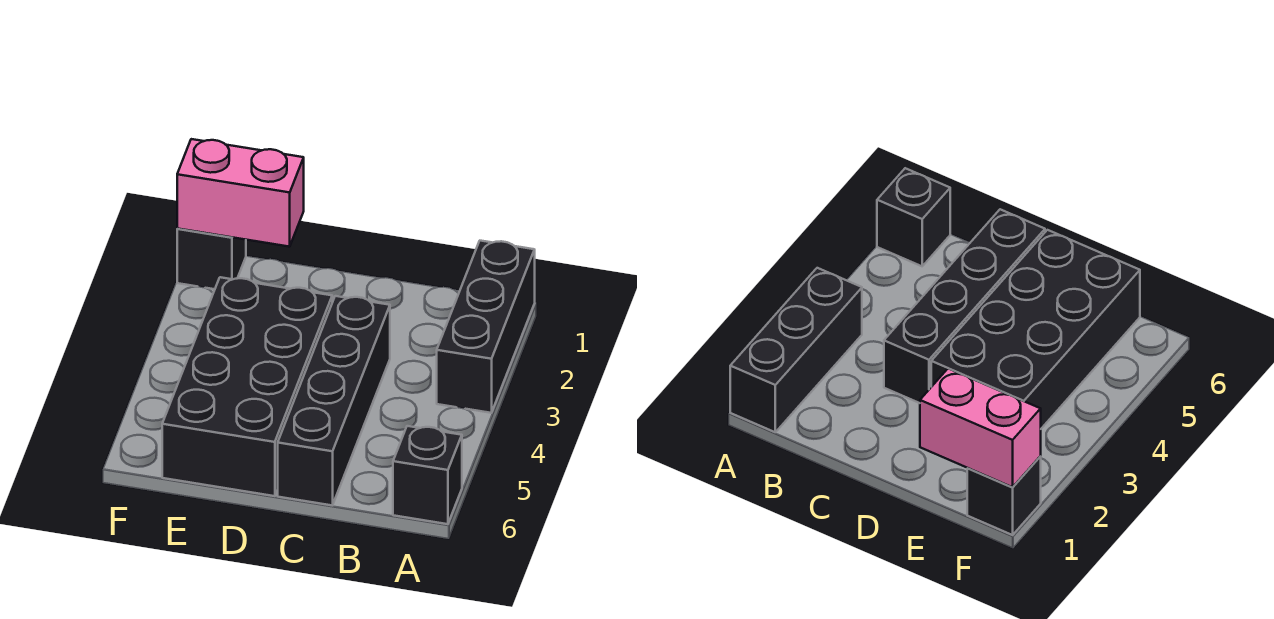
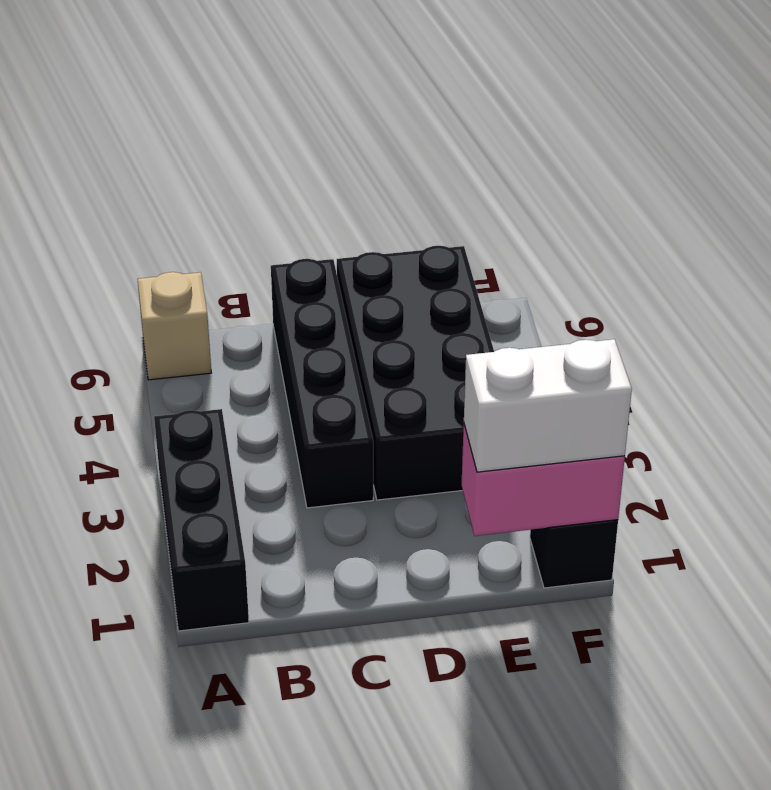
black brick A6 level 1 -> tan brick A6 level 1
none -> white brick E1:F1 level 3

